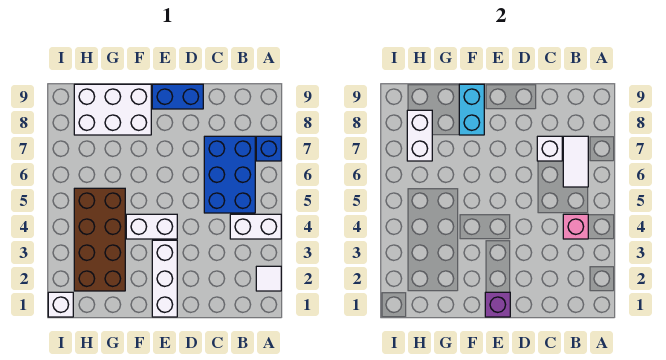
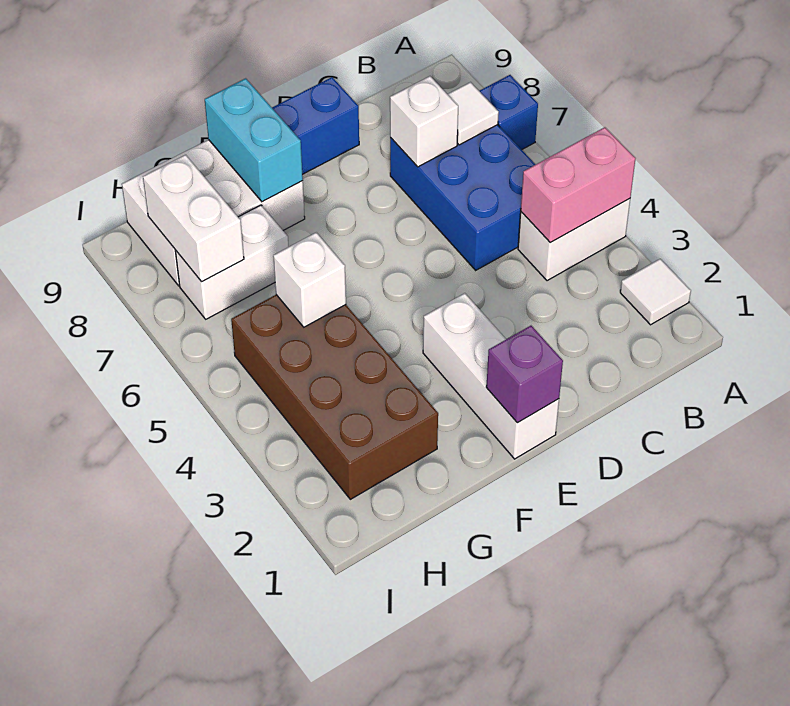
pink brick B4 level 2 -> pink brick A4:B4 level 2
white tile B6:B7 level 2 -> white tile B7 level 2
white brick E4:F4 level 1 -> white brick G7:H7 level 1
white brick I1 level 1 -> white brick G5 level 2

